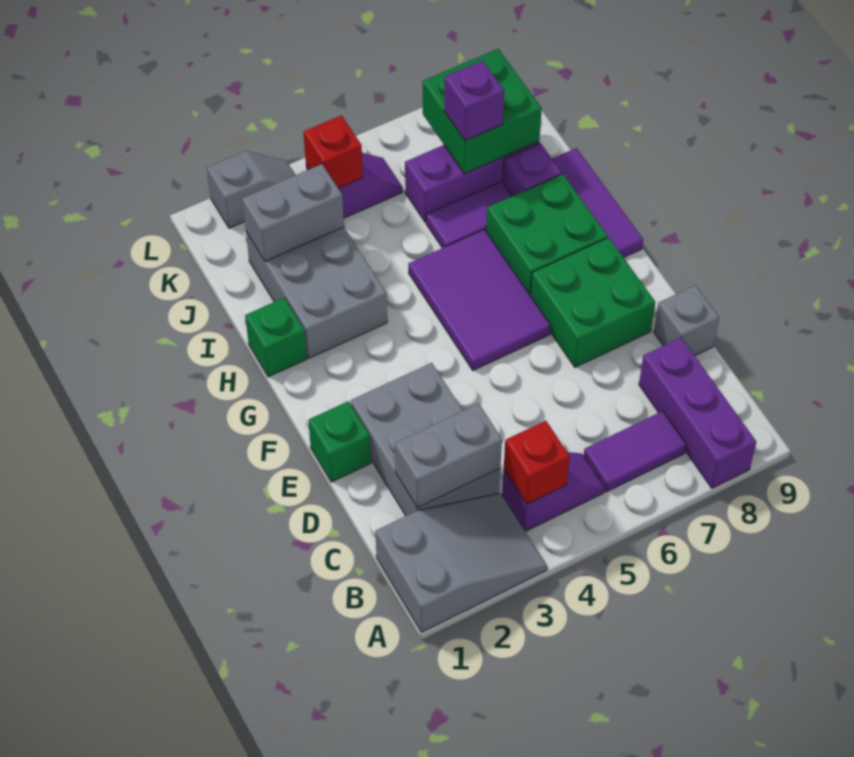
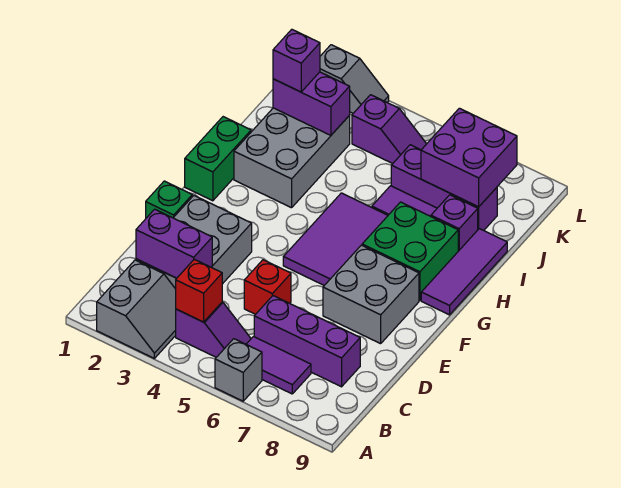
grey slope A1:B3 level 1 top 1 -> grey slope A2:B3 level 1 top 2
purple brick A8:C8 level 1 -> purple brick C6:C8 level 1
grey brick C2:C3 level 2 -> purple brick C2:C3 level 2
grey brick D9 level 1 -> grey brick A6 level 1
green brick E7:F8 level 1 -> grey brick E7:F8 level 1
green brick H1 level 1 -> green brick G1:H1 level 1
grey brick J2:J3 level 2 -> purple brick J2:J3 level 2
green brick J7:K8 level 2 -> purple brick J7:K8 level 2
purple brick J7 level 3 -> purple brick J2 level 3
red brick K4 level 2 -> red brick D5 level 1

